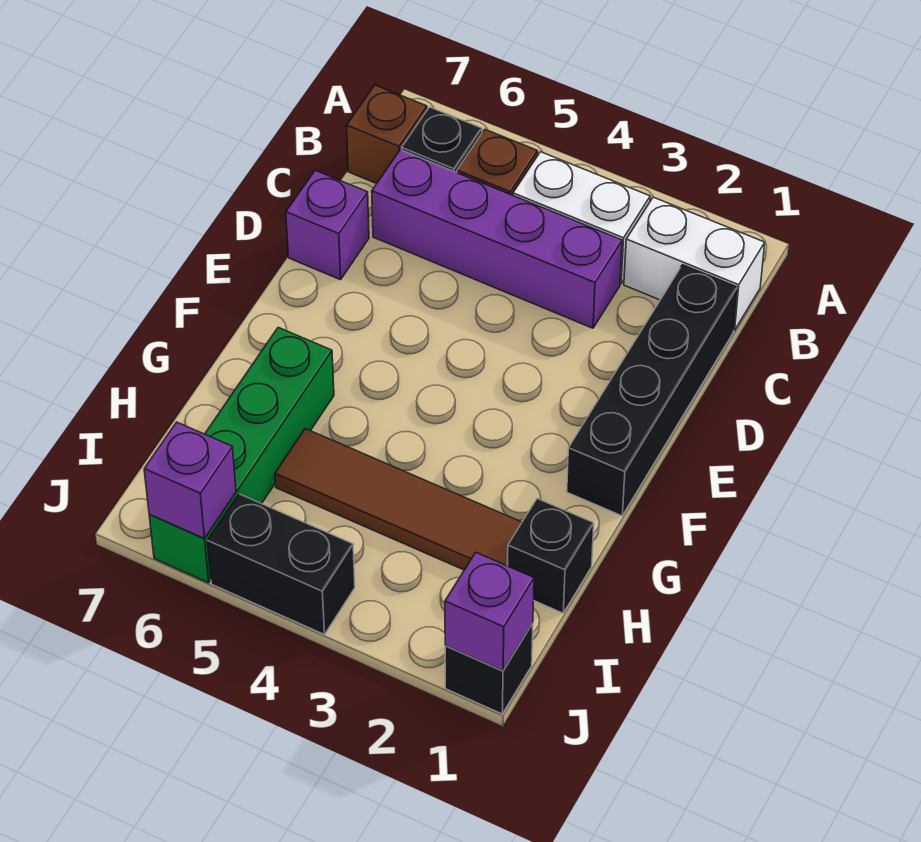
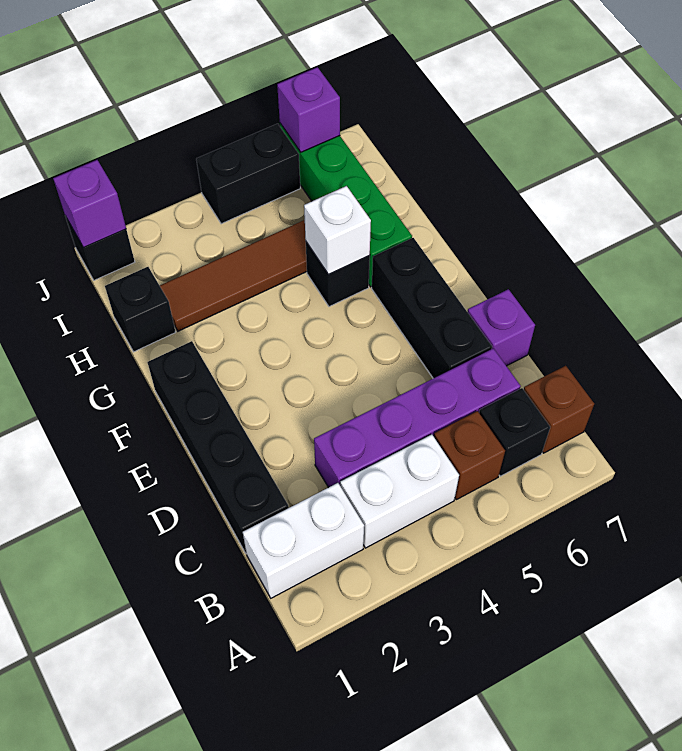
none -> black brick D6:F6 level 1
none -> black brick G5 level 1
none -> white brick G5 level 2

